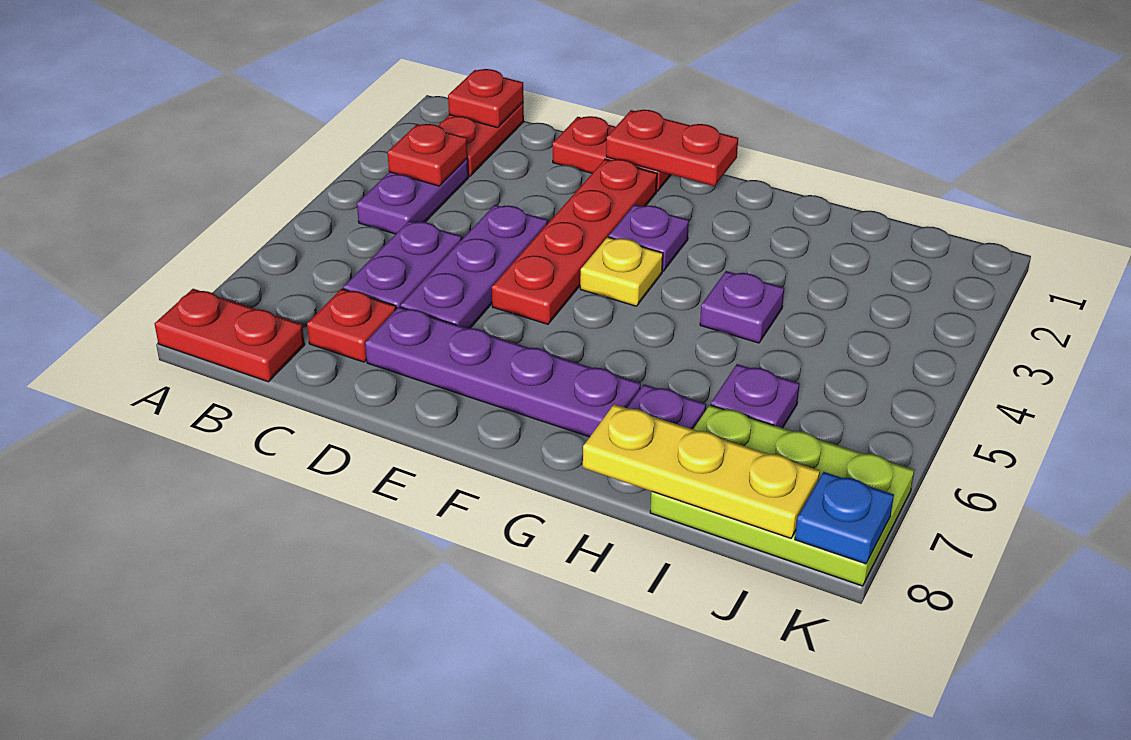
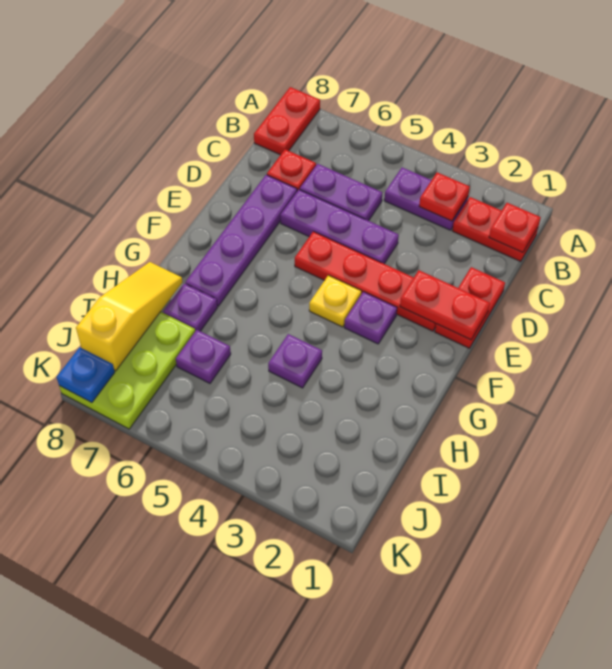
red plate E1:F1 level 2 -> red plate E1:E2 level 2
yellow plate H8:J8 level 2 -> yellow slope H8:J8 level 2 top J

